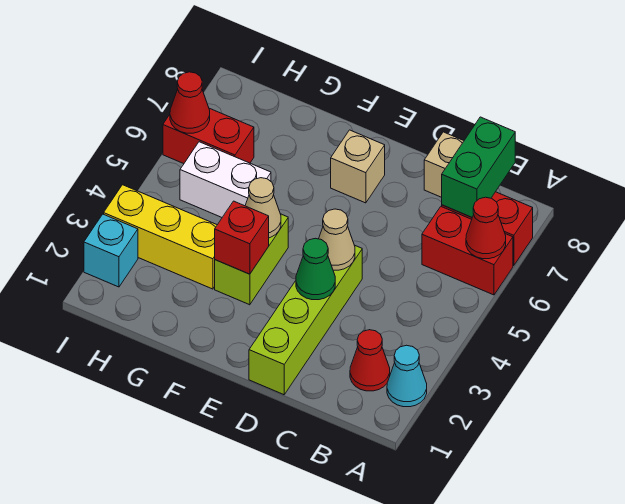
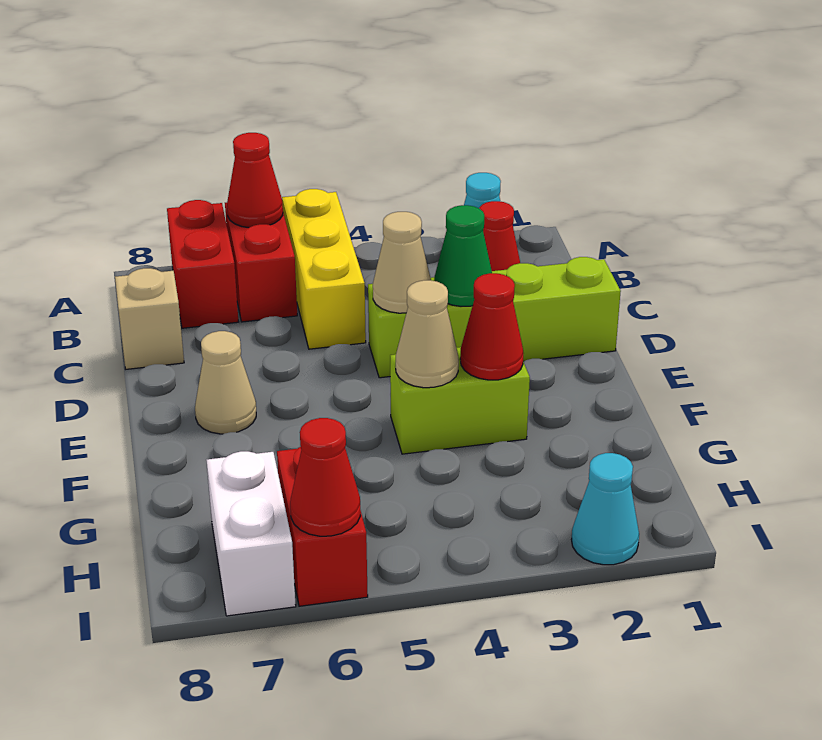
green brick B7:B8 level 2 -> none
tan brick E7 level 1 -> tan cone E7 level 1
red brick F3 level 2 -> red cone F3 level 2
yellow brick G3:I3 level 1 -> yellow brick A5:C5 level 1
white brick G5:H5 level 1 -> white brick H7:I7 level 1
cyan brick I2 level 1 -> cyan cone I2 level 1

